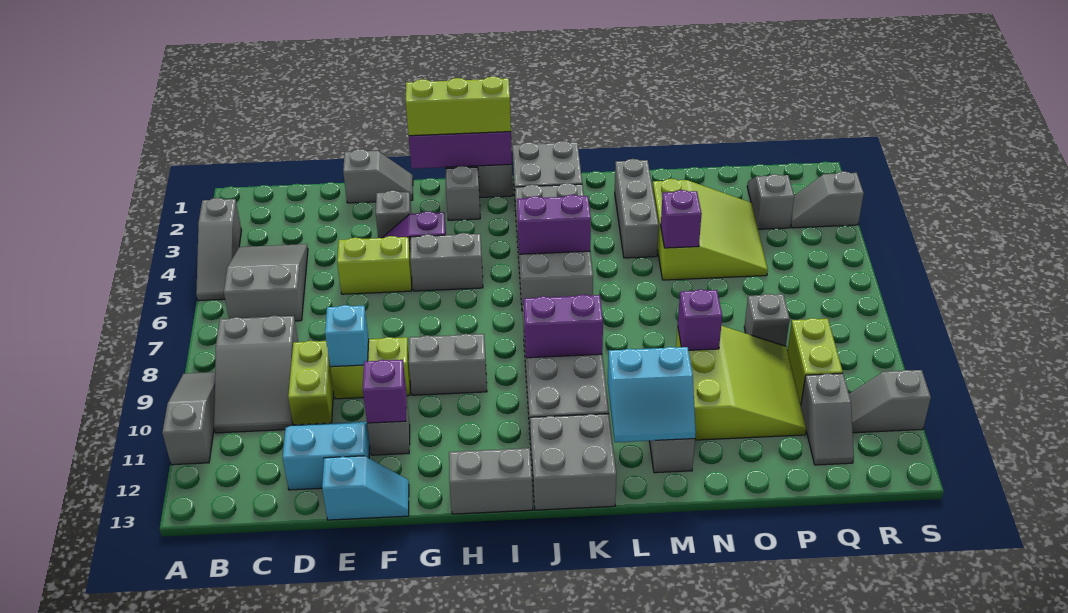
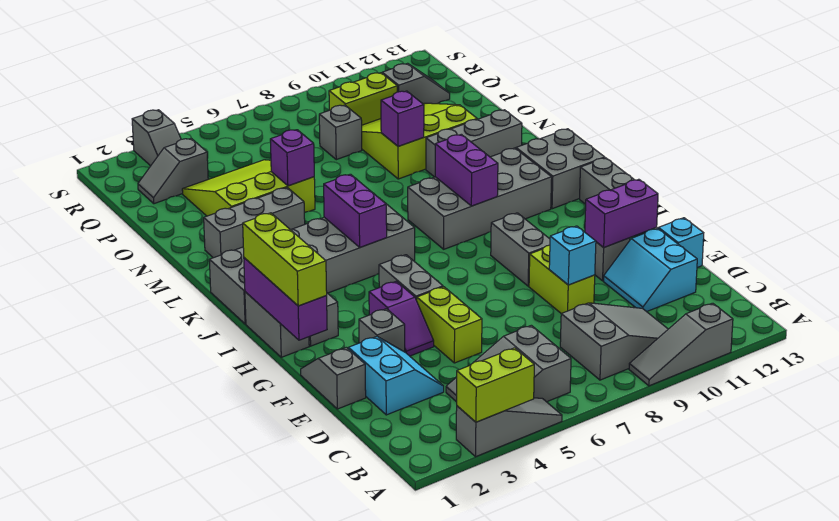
lime brick D9:D10 level 1 -> lime brick A3:A4 level 2
purple brick F11 level 2 -> purple brick F11:F12 level 2
cyan slope L11:M12 level 2 top 11 -> cyan slope D2:E3 level 1 top 2
grey slope R11:S11 level 1 top S -> none

